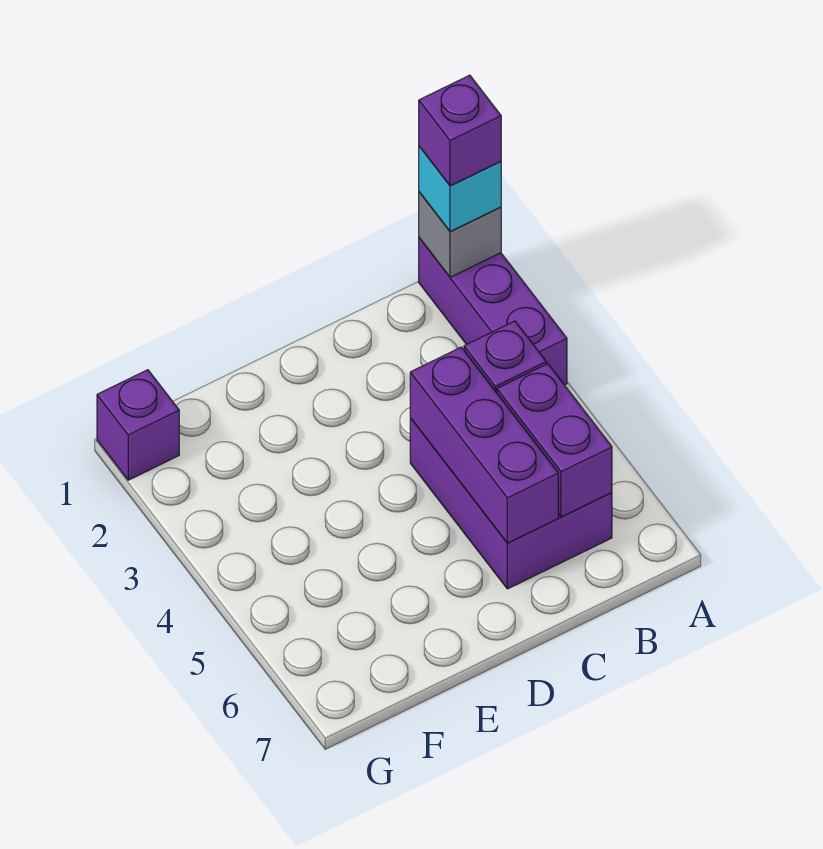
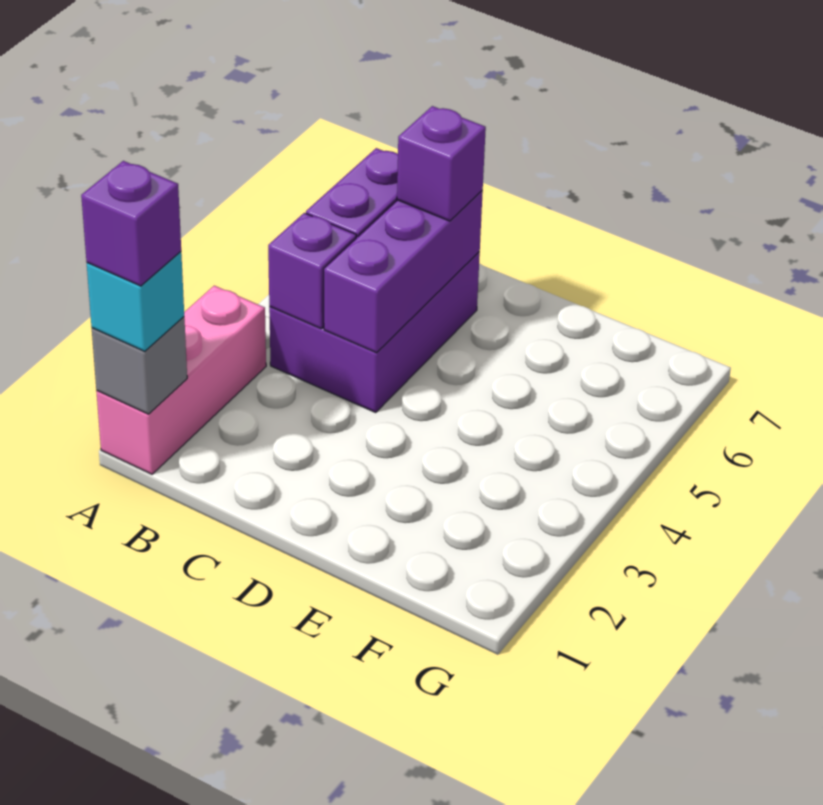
purple brick A1:A3 level 1 -> pink brick A1:A3 level 1
purple brick G1 level 1 -> purple brick C6 level 3

